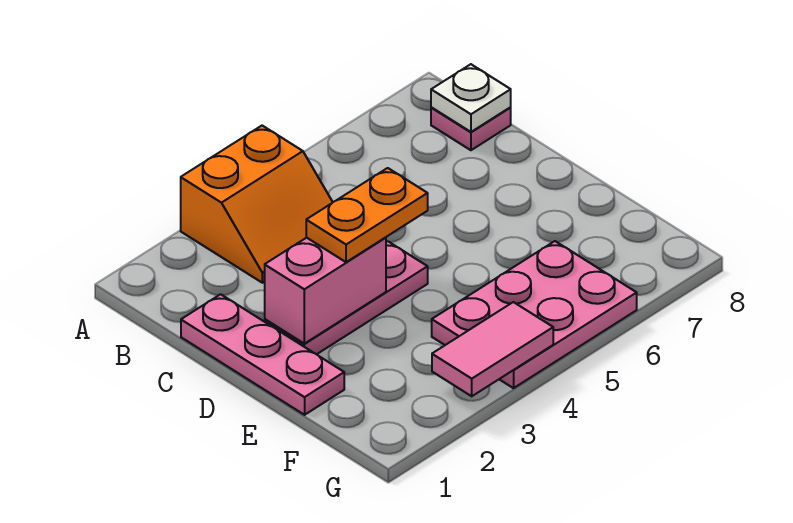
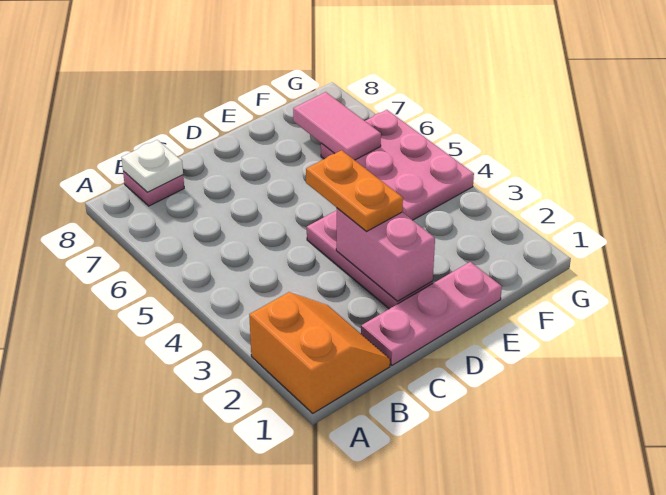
orange slope A3:B4 level 1 top A -> orange slope A1:B2 level 1 top A
pink tile G3:G4 level 2 -> pink tile F6:F7 level 2

